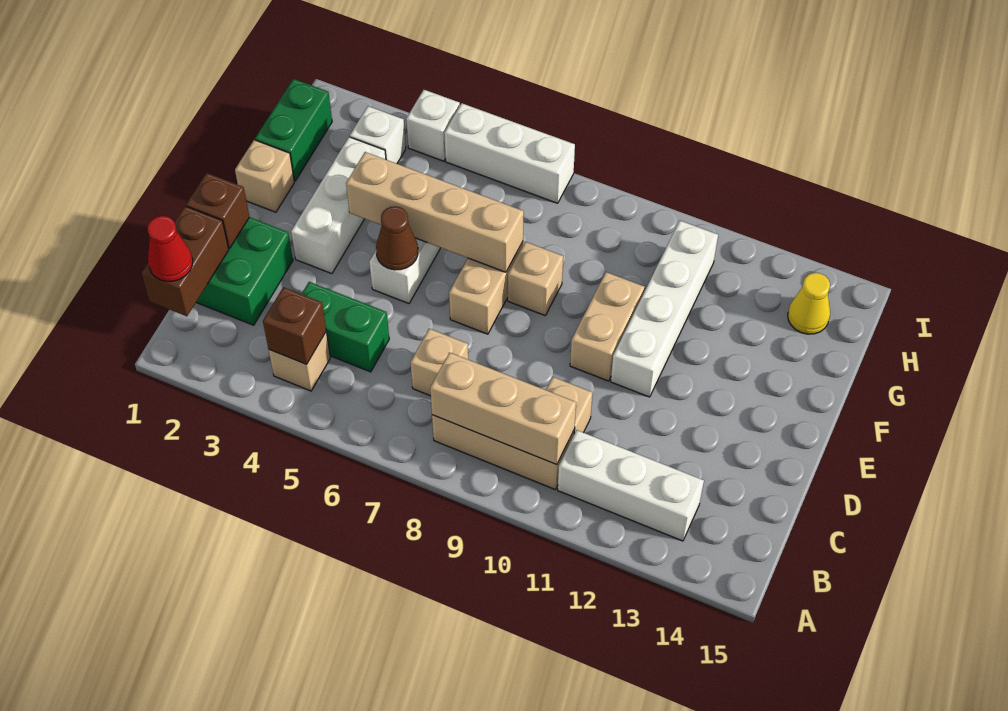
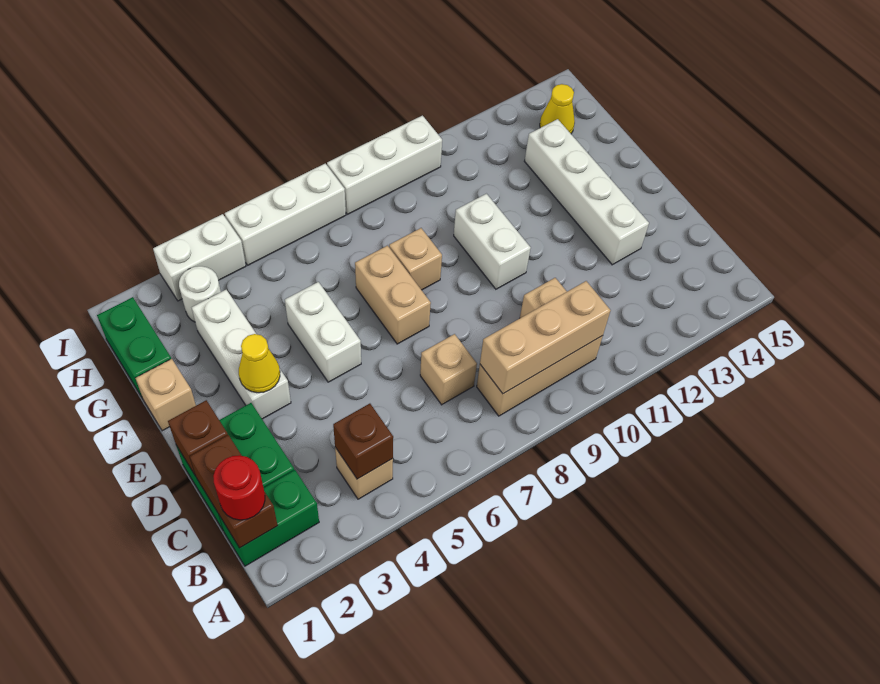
red cone B1 level 3 -> red round brick B1 level 3
white brick B11:B13 level 1 -> white brick I8:I10 level 1
green brick C4:C5 level 1 -> green brick B1:B2 level 1
none -> yellow cone E3 level 2
brown cone E5 level 2 -> none
tan brick E10:F10 level 1 -> white brick E10:F10 level 1
white brick E11:H11 level 1 -> white brick D13:G13 level 1
tan brick F4:F7 level 2 -> none
white brick H3 level 1 -> white round brick H3 level 1
white brick I4 level 1 -> white brick I3:I4 level 1

